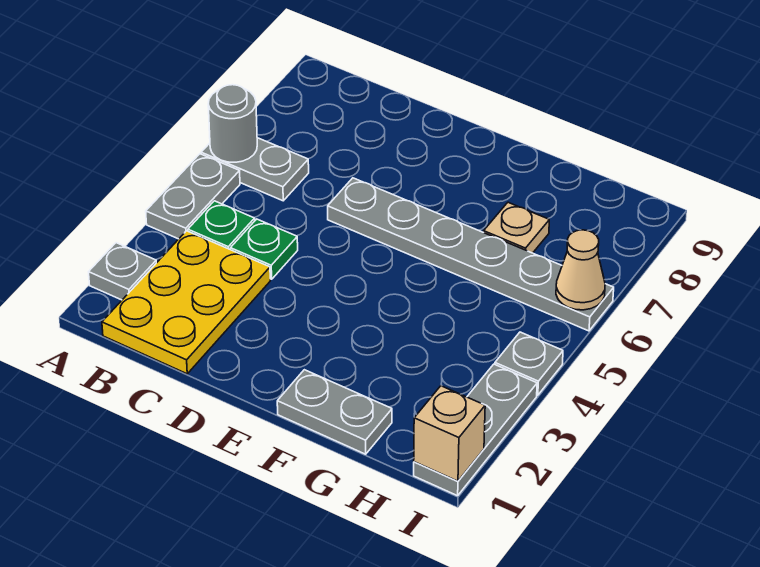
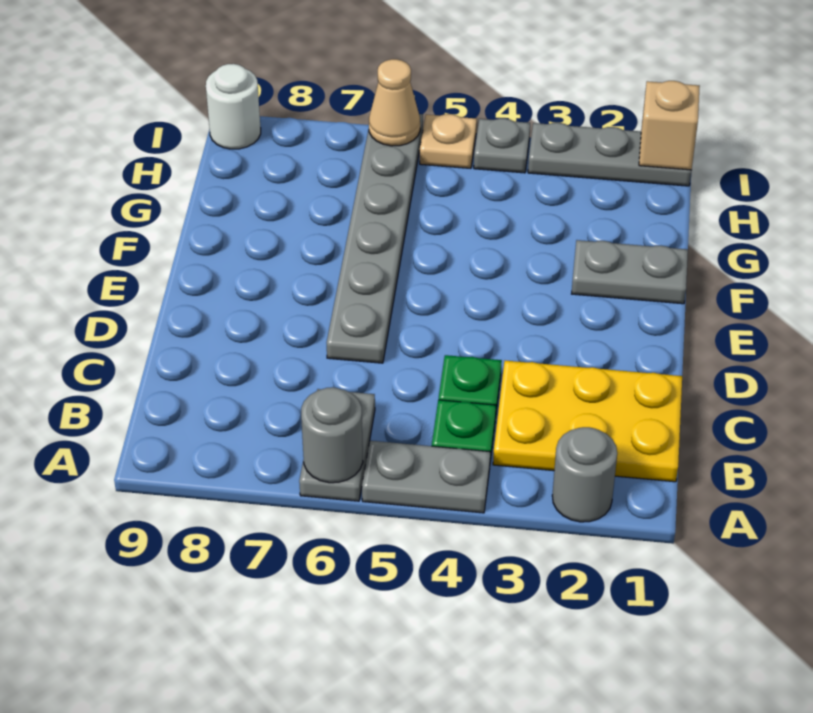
grey plate A2 level 1 -> grey round brick A2 level 1
grey plate F1:G1 level 1 -> grey plate F1:F2 level 1
tan plate G7 level 1 -> tan plate I5 level 1
none -> white round brick I9 level 1

